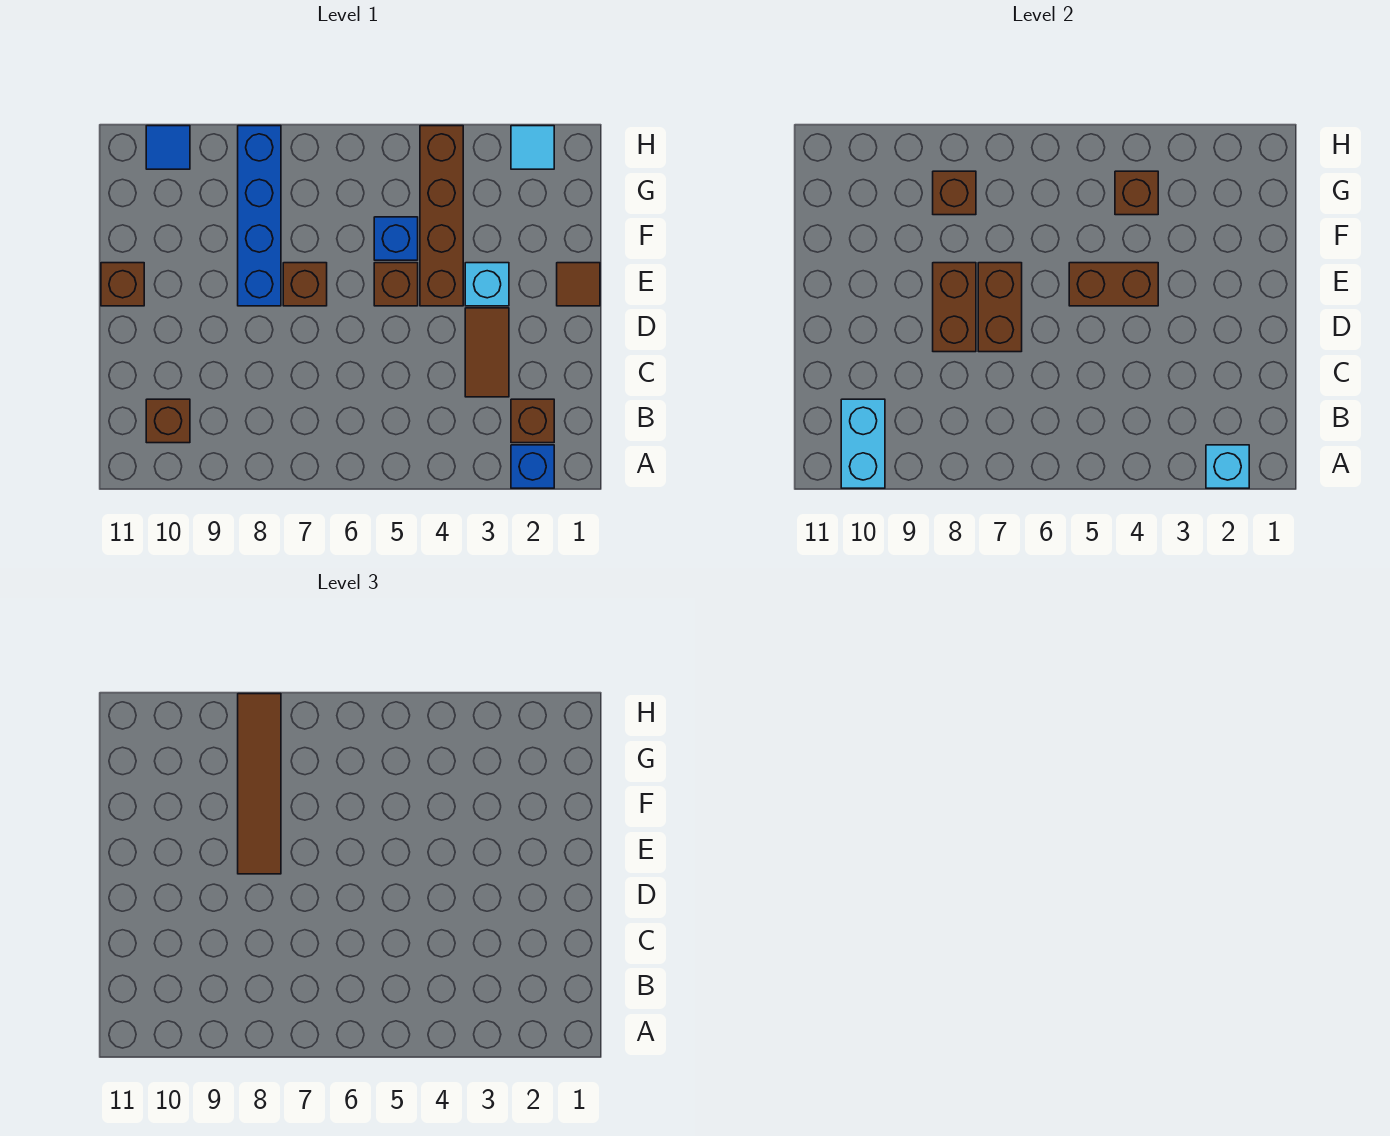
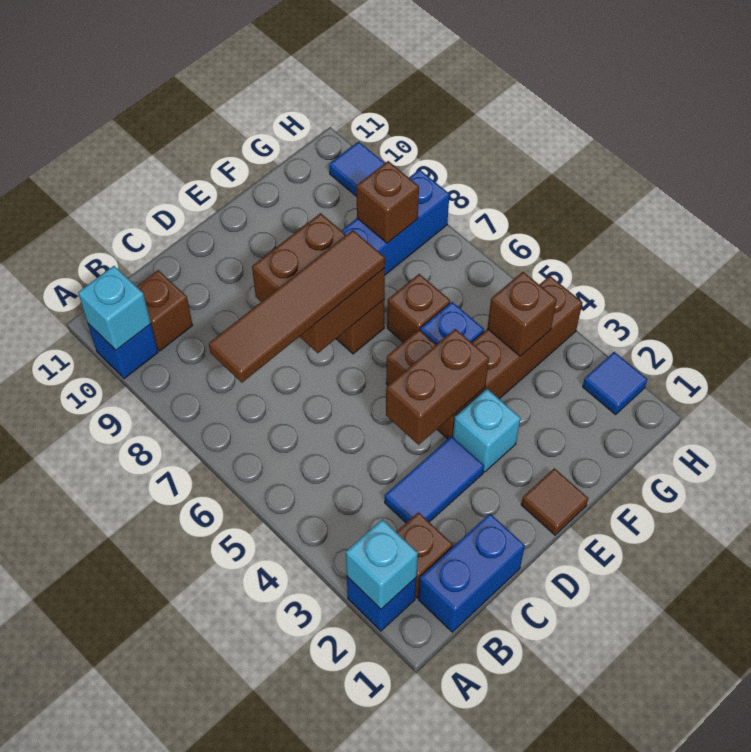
none -> blue brick A10 level 1
cyan brick A10:B10 level 2 -> cyan brick A10 level 2
none -> blue brick B1:C1 level 1
brown tile C3:D3 level 1 -> blue tile C3:D3 level 1
brown brick E4:E5 level 2 -> brown brick D4:E4 level 2
brown tile E8:H8 level 3 -> brown tile B7:E7 level 3
brown brick E11 level 1 -> brown brick F6 level 1
cyan tile H2 level 1 -> blue tile H2 level 1

